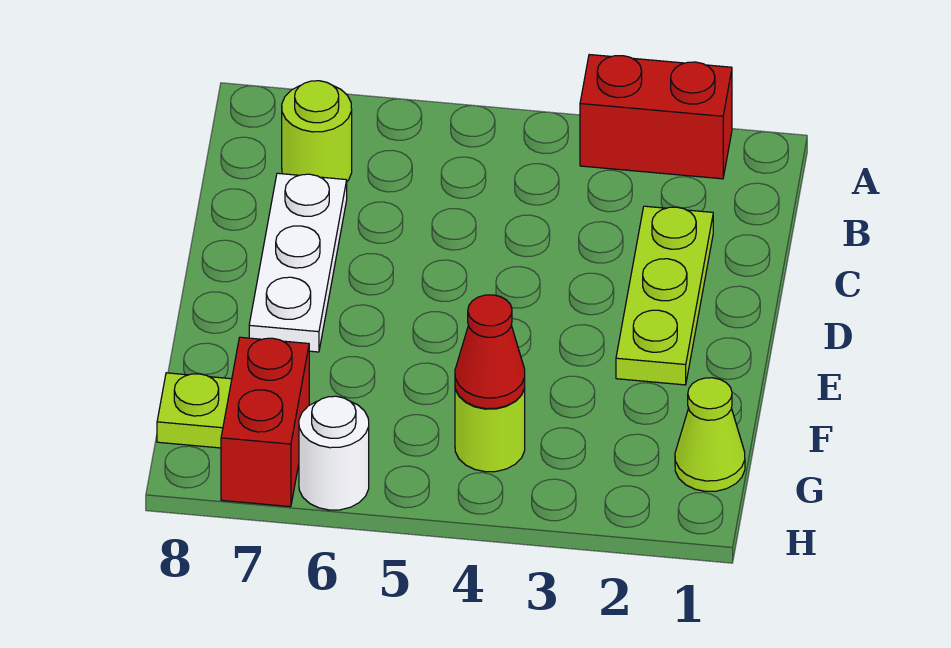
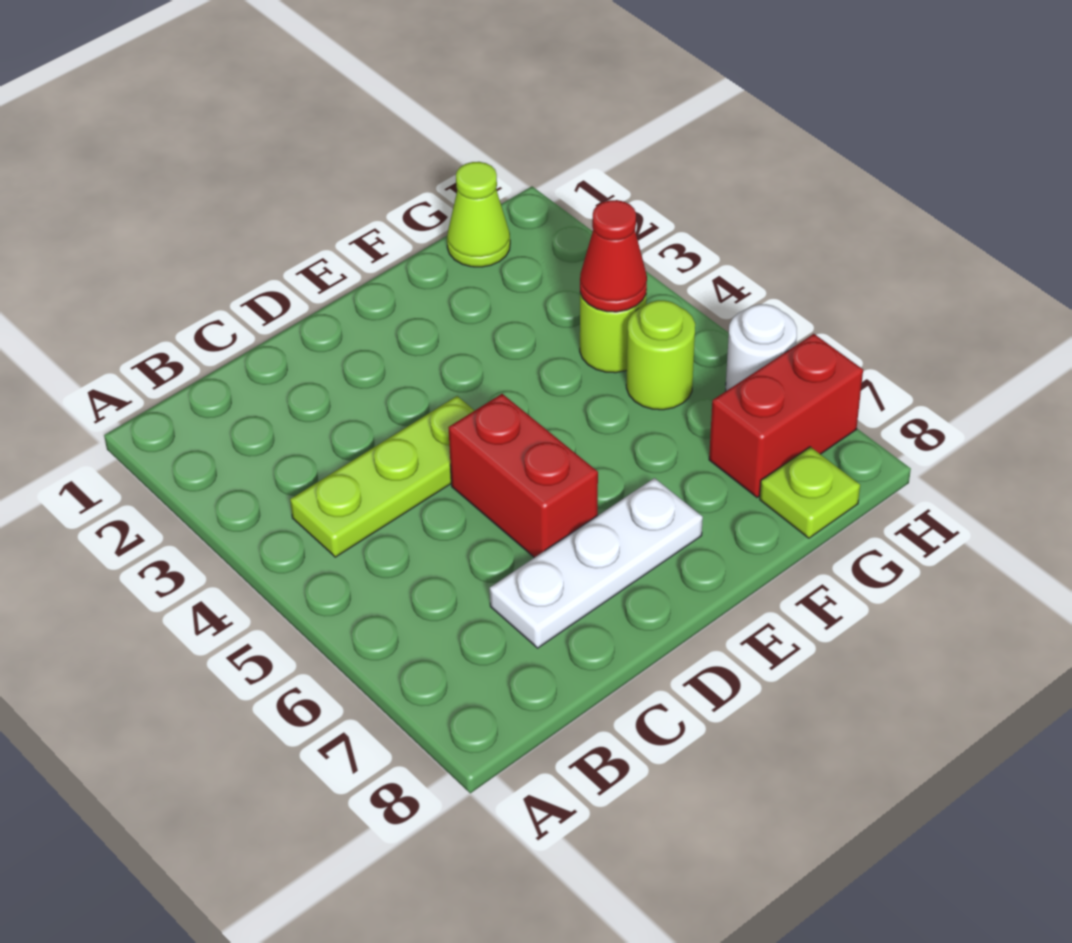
red brick A2:A3 level 1 -> red brick D5:D6 level 1
lime round brick B7 level 1 -> lime round brick G5 level 1
lime plate C2:E2 level 1 -> lime plate B4:D4 level 1

